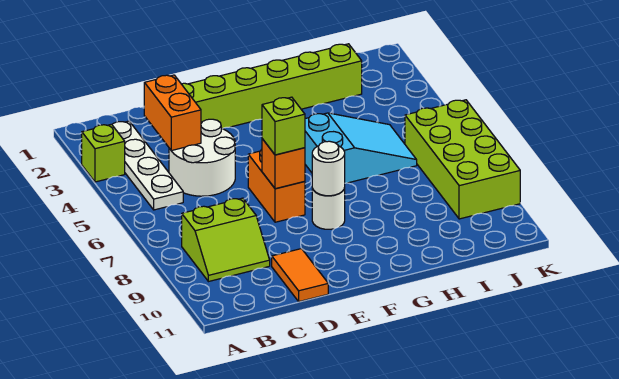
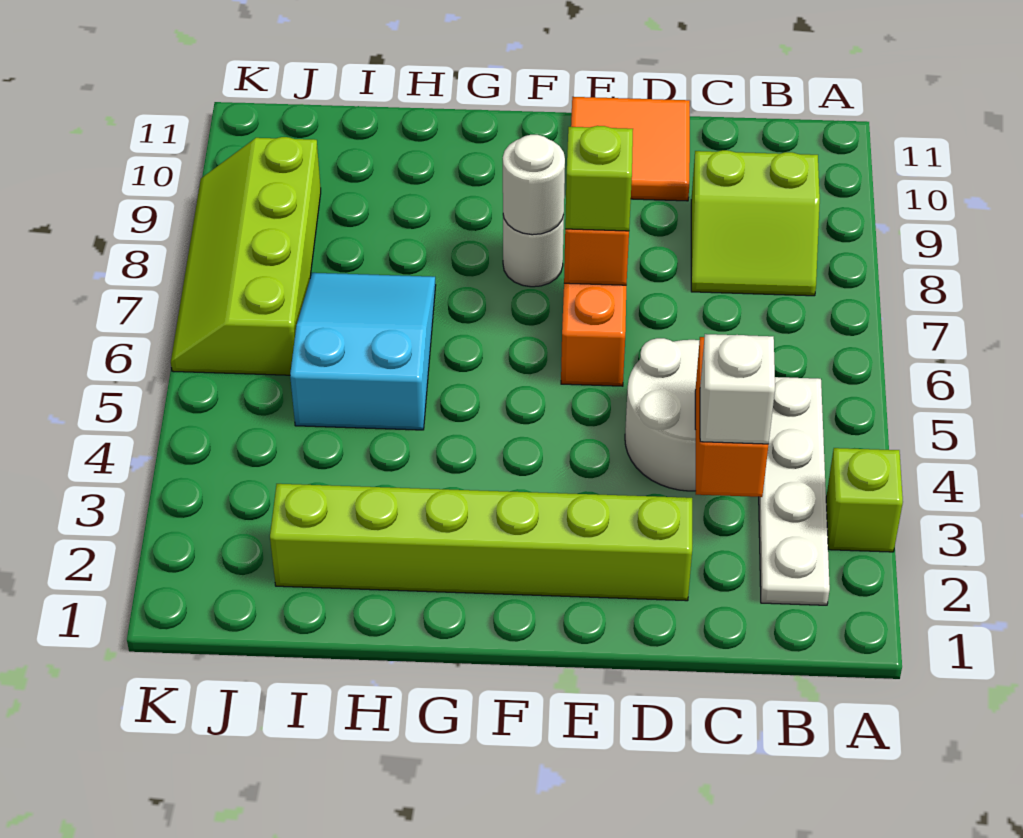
lime slope B8:C9 level 1 top 8 -> lime slope B8:C9 level 1 top 9
none -> white brick C3 level 3
orange tile D10:D11 level 1 -> orange tile D10:E11 level 1
cyan slope G5:I6 level 1 top G -> cyan slope H5:I7 level 1 top 5
lime brick J6:K9 level 1 -> lime slope J6:K9 level 1 top J

